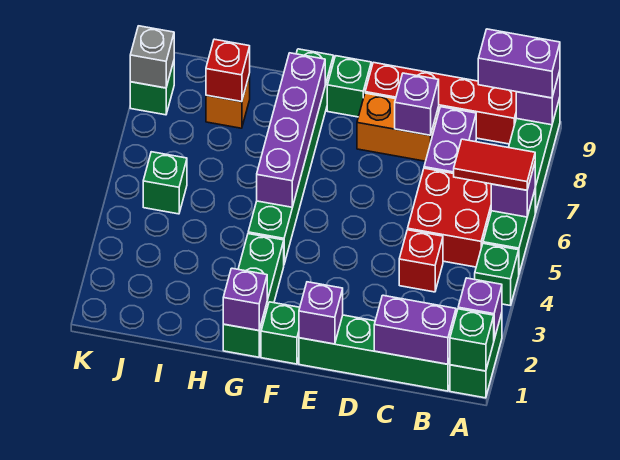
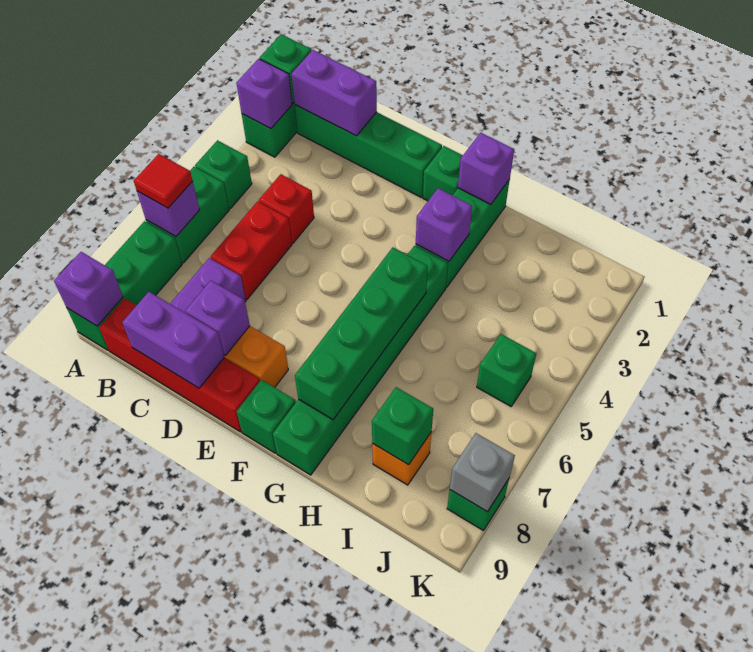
red tile A6:B6 level 3 -> red tile A6 level 3
purple brick A9:B9 level 3 -> purple brick C9:D9 level 2
red brick B5:C6 level 1 -> red brick C5:C6 level 1
purple brick E1 level 2 -> purple brick G3 level 2
purple brick G5:G8 level 2 -> green brick G5:G8 level 2
red brick I8 level 2 -> green brick I8 level 2

